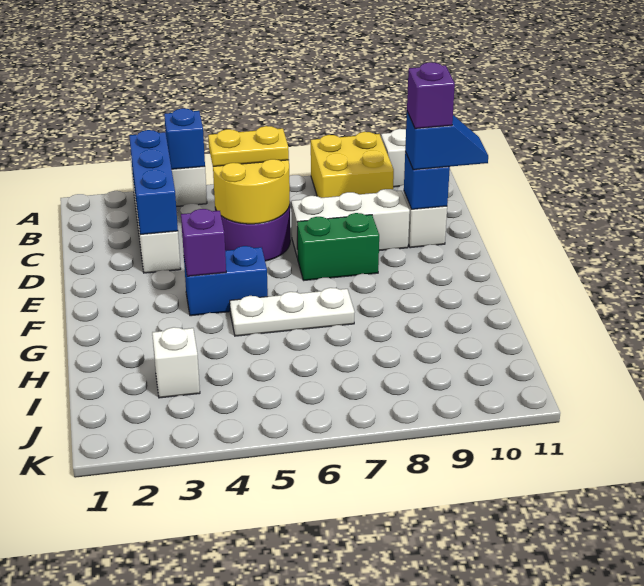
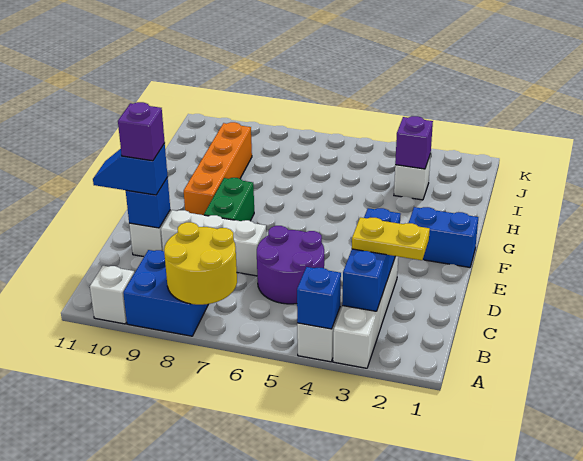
yellow brick A8:B9 level 1 -> blue brick A8:B9 level 1
yellow round brick C5:D6 level 2 -> yellow round brick A7:B8 level 2
yellow plate C5:C6 level 3 -> yellow plate C2:C3 level 3
green brick E7:E8 level 1 -> green brick E8:F8 level 1
blue brick F4:F5 level 1 -> blue brick F1:F2 level 1
purple brick F4 level 2 -> purple brick I3 level 2
none -> orange brick F9:I9 level 1
white plate G5:G7 level 1 -> none

